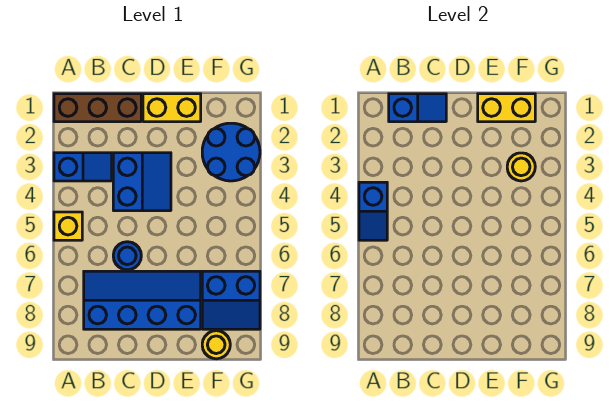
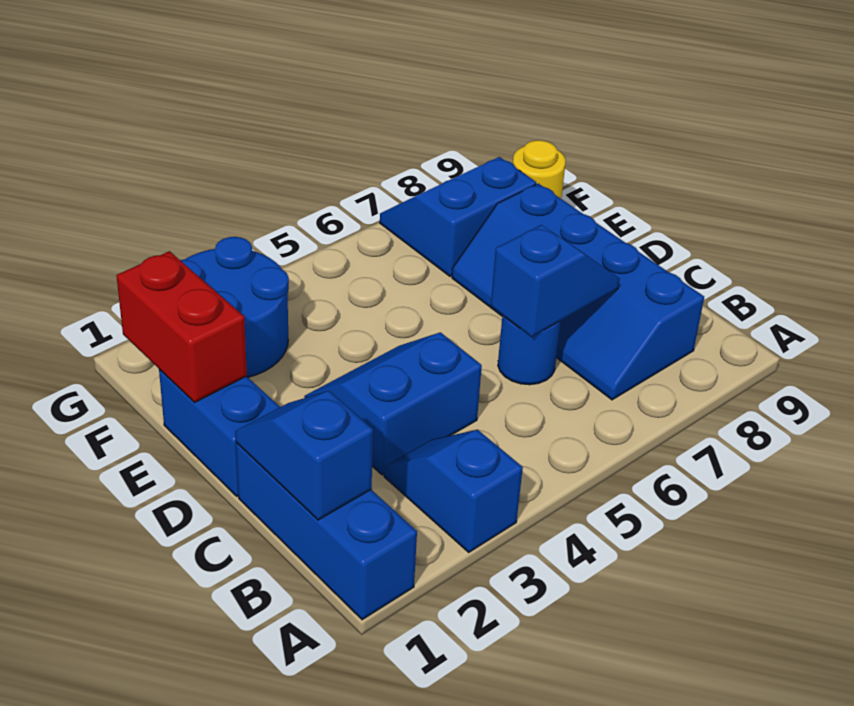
brown brick A1:C1 level 1 -> blue brick A1:C1 level 1
blue slope A4:A5 level 2 top 4 -> blue slope C6:C7 level 2 top 6
yellow brick A5 level 1 -> none
yellow brick D1:E1 level 1 -> blue brick D1:E1 level 1
yellow brick E1:F1 level 2 -> red brick E1:F1 level 2
yellow round brick F3 level 2 -> none
blue slope F7:G8 level 1 top 7 -> blue slope F7:G8 level 1 top F

